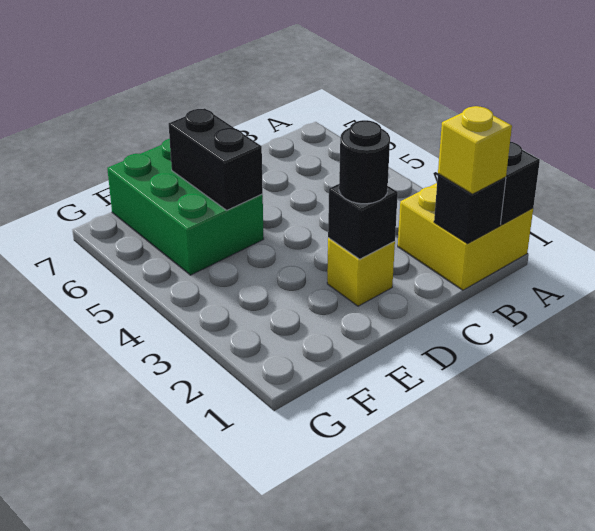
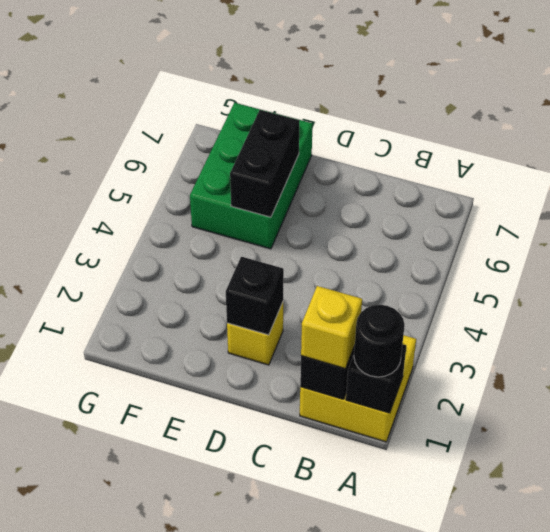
black round brick D2 level 3 -> black round brick A1 level 3

